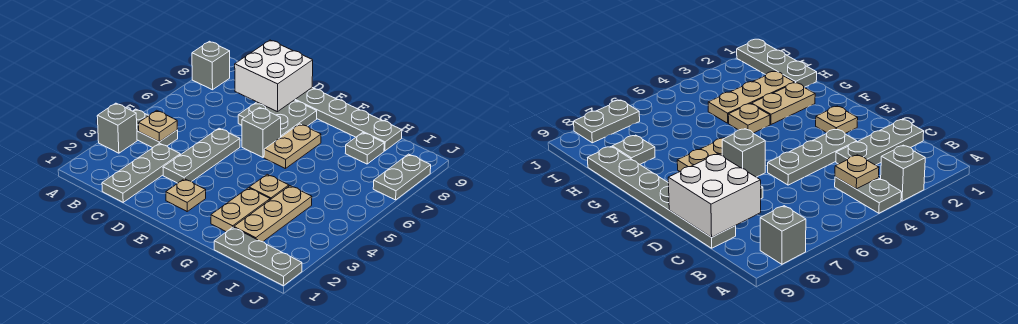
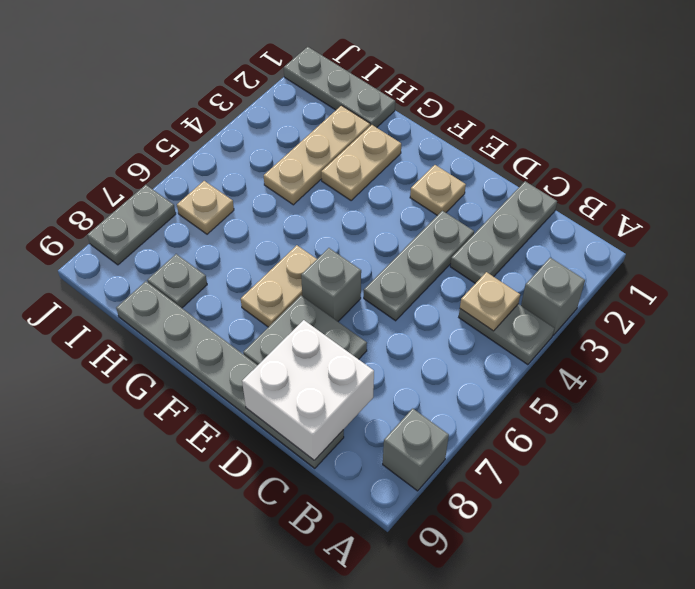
tan plate G4 level 1 -> tan plate I6 level 1

